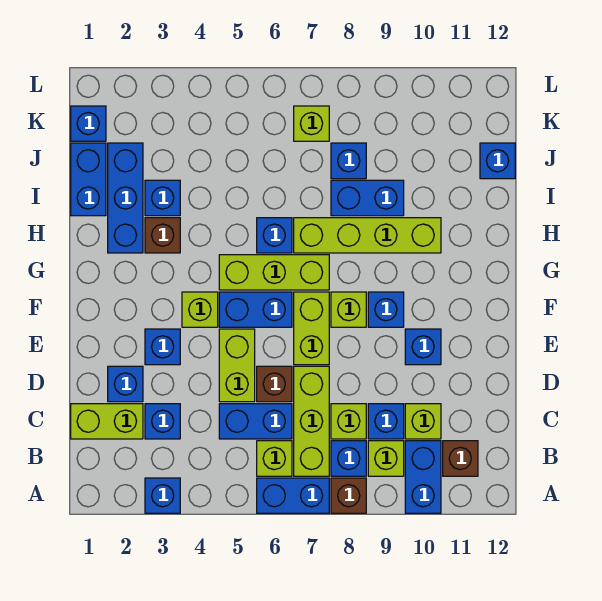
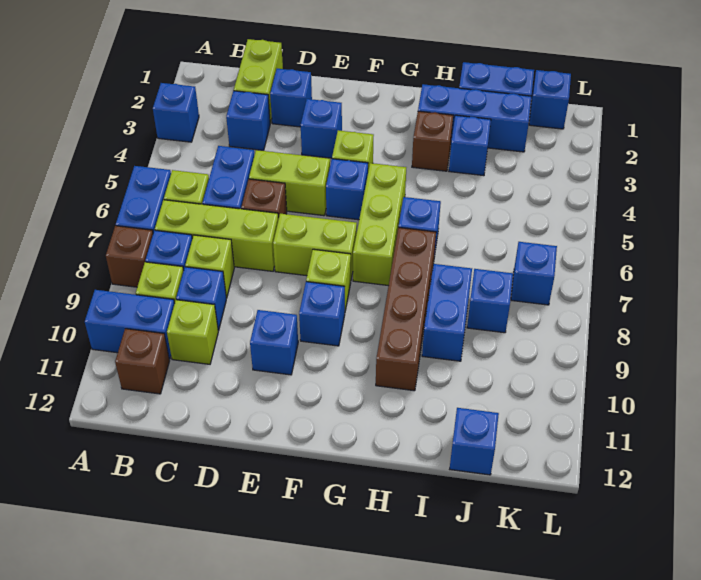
blue brick F5:F6 level 1 -> blue brick F5 level 1
lime brick H7:H10 level 1 -> brown brick H7:H10 level 1
lime brick K7 level 1 -> blue brick K7 level 1

